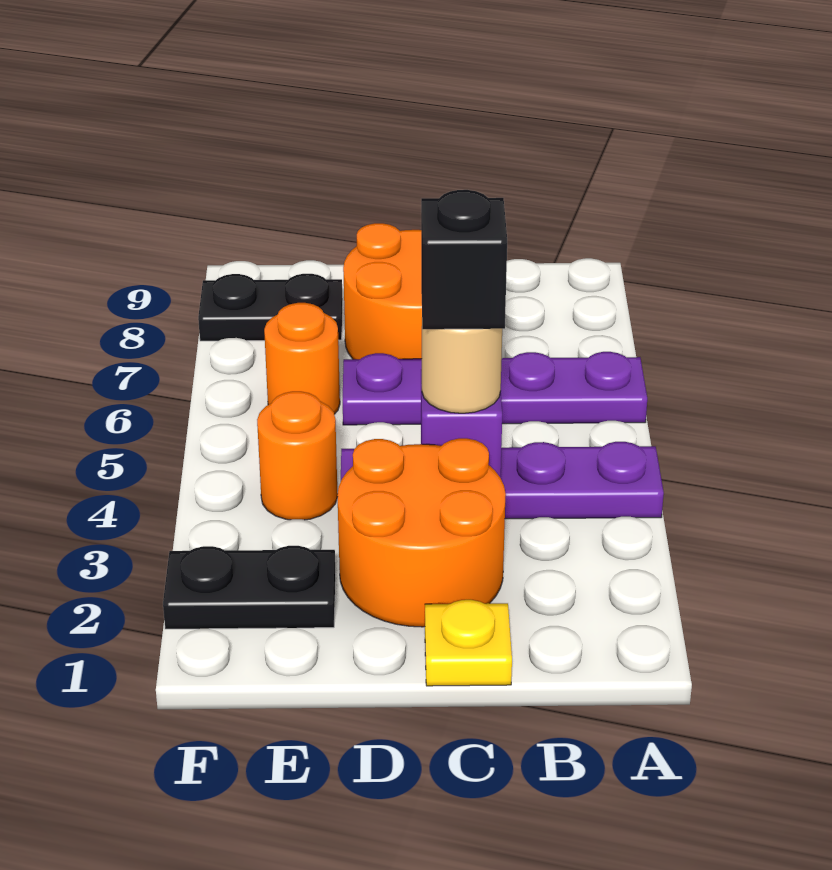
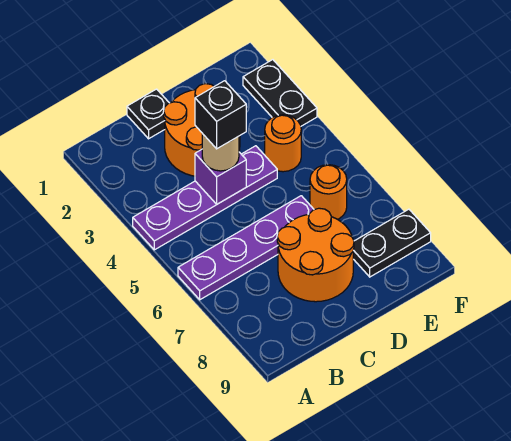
yellow plate C1 level 1 -> black plate C1 level 1
black plate E2:F2 level 1 -> black plate F2:F3 level 1

